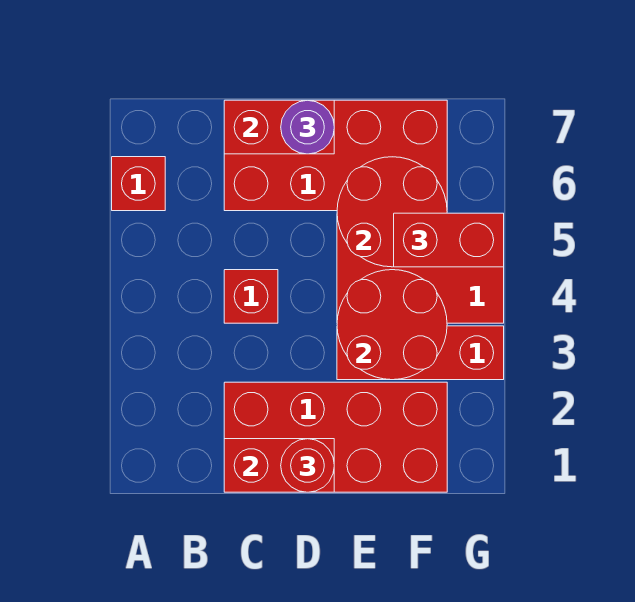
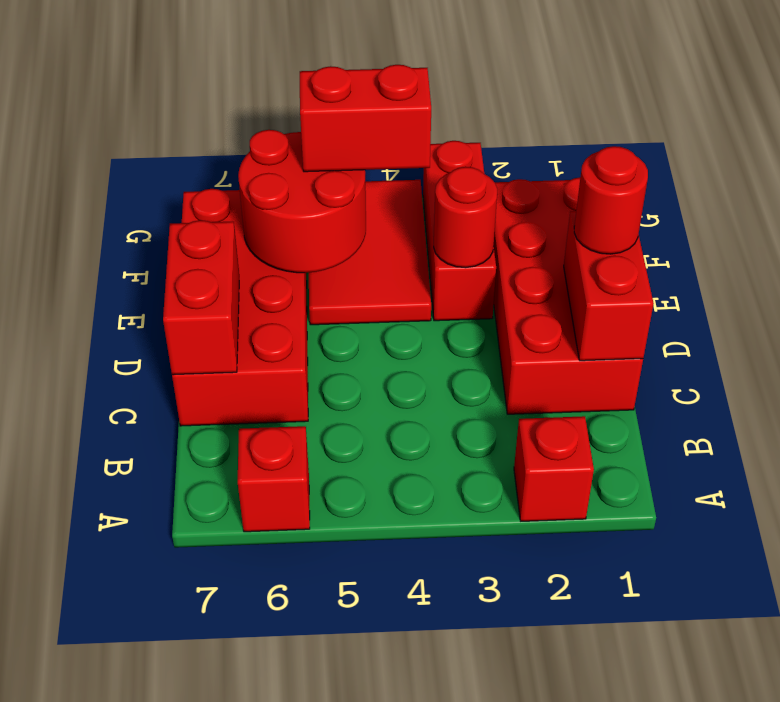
red brick C4 level 1 -> red brick A2 level 1
purple round brick D7 level 3 -> none
red round brick E3:F4 level 2 -> red round brick E3 level 2
red brick F5:G5 level 3 -> red brick F4:F5 level 3

